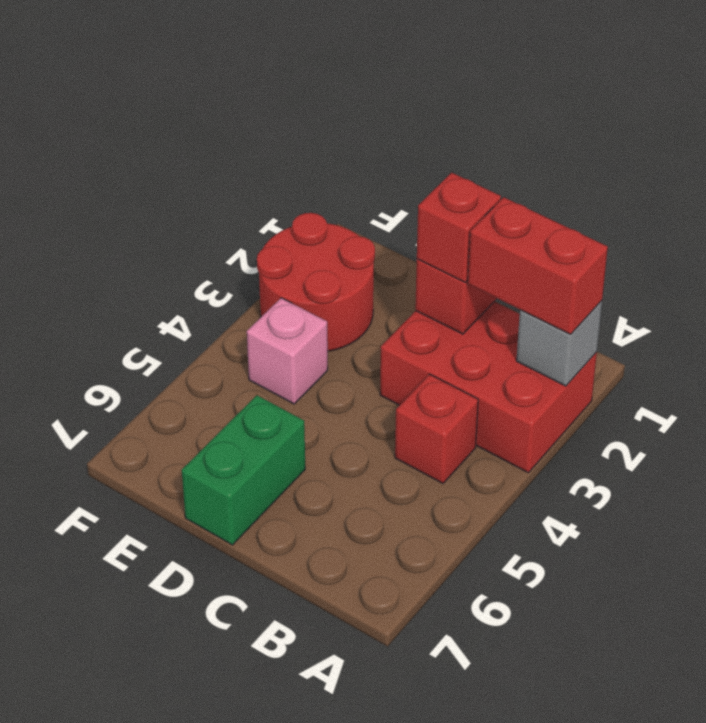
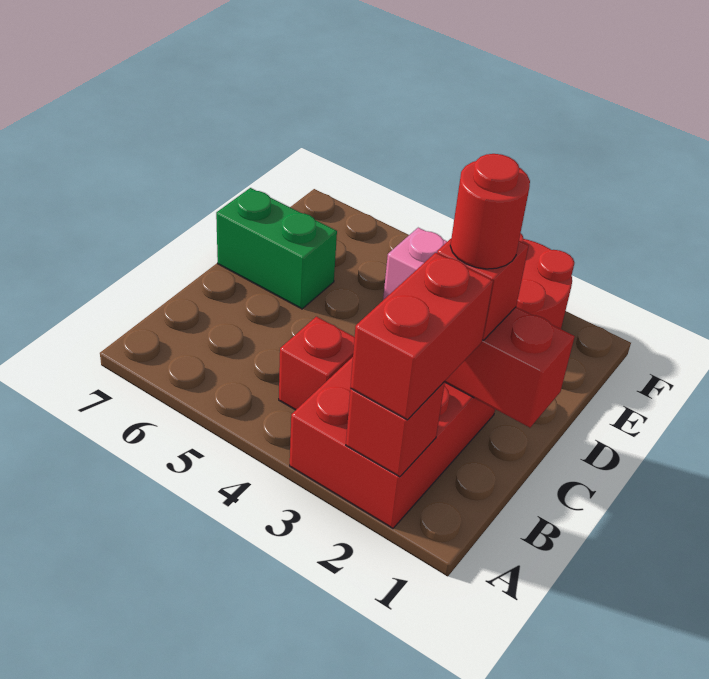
grey brick A2 level 2 -> red brick A2 level 2
none -> red round brick C2 level 4

